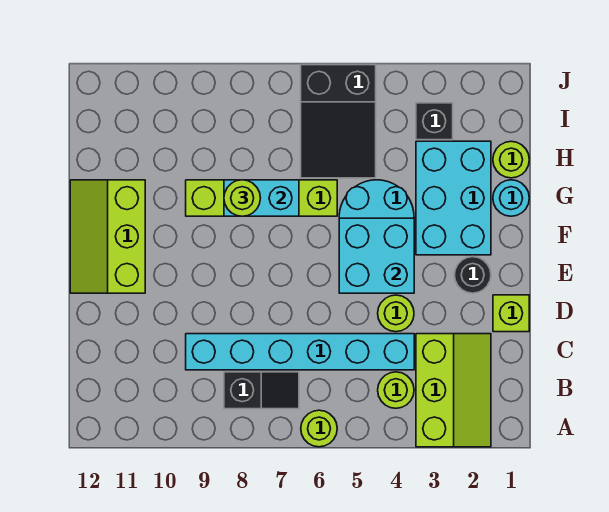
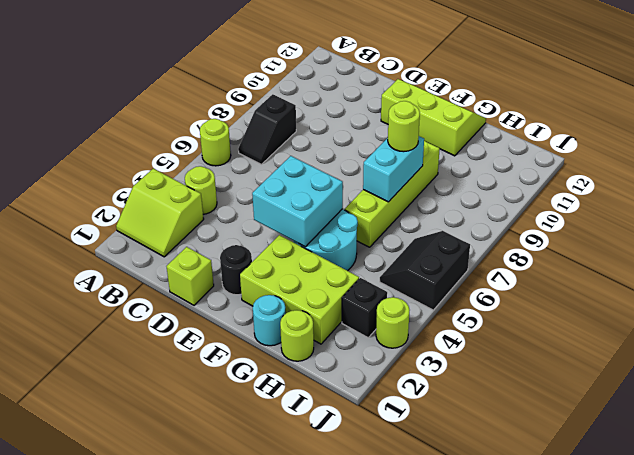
lime slope A2:C3 level 1 top 3 -> lime slope A2:B3 level 1 top 3
cyan brick C4:C9 level 1 -> none
lime round brick D4 level 1 -> lime round brick J3 level 1
cyan brick F2:H3 level 1 -> lime brick F2:H3 level 1
black slope H5:J6 level 1 top J -> black slope I5:J6 level 1 top J

